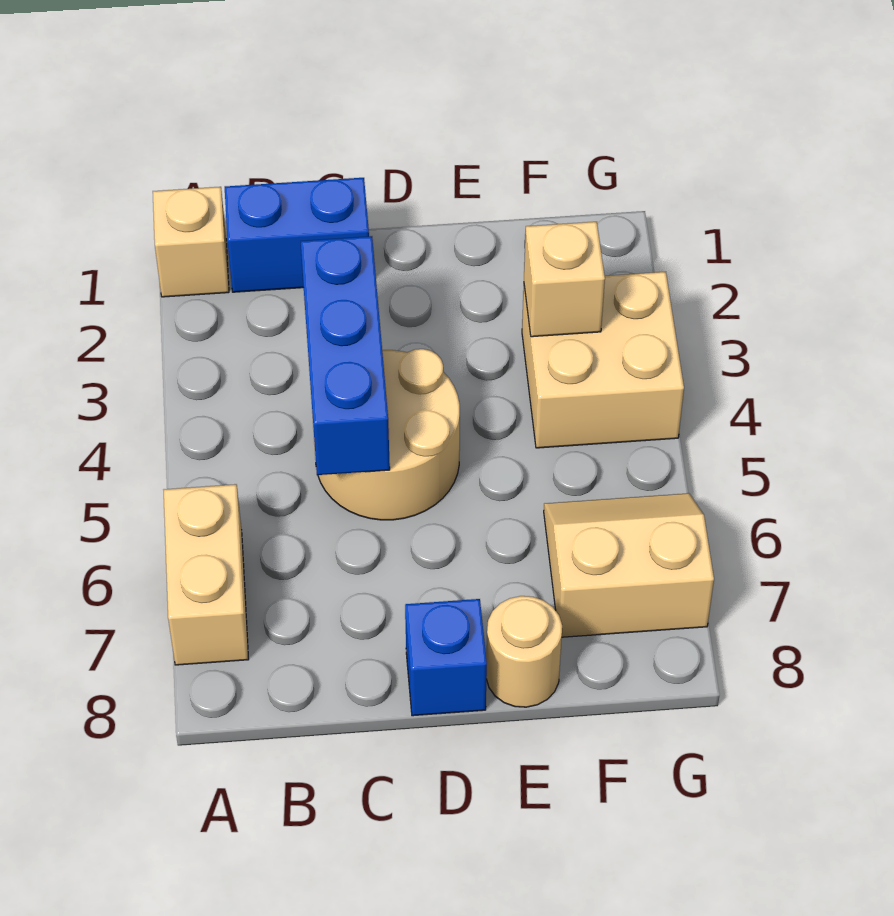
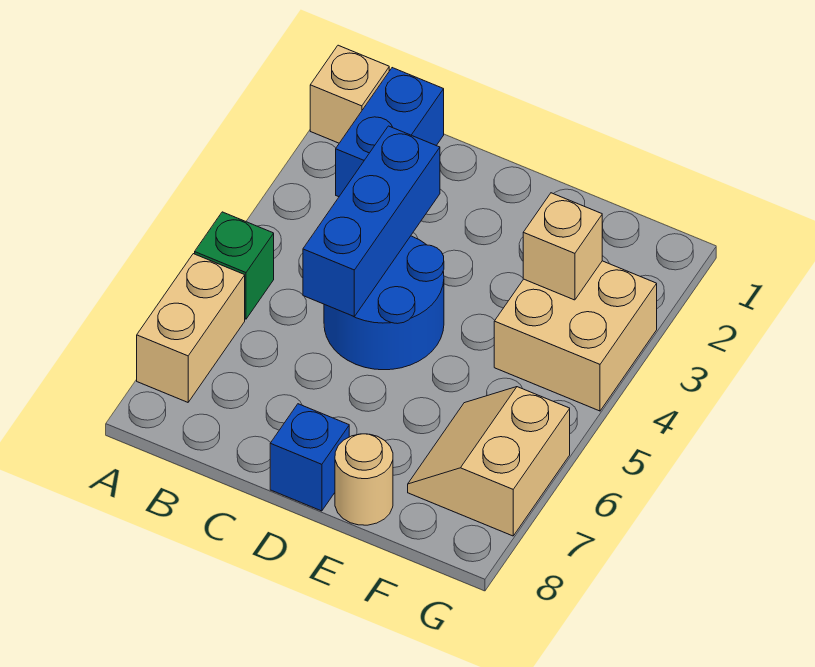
none -> green brick A5 level 1
blue brick B1:C1 level 1 -> blue brick B1:B2 level 1
tan round brick C4:D5 level 1 -> blue round brick C4:D5 level 1
tan slope F6:G7 level 1 top 7 -> tan slope F6:G7 level 1 top G

